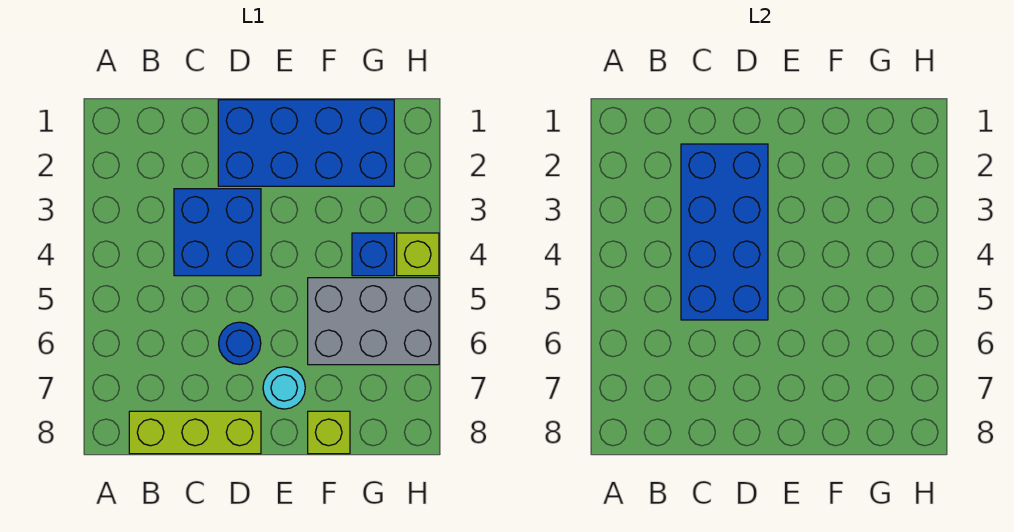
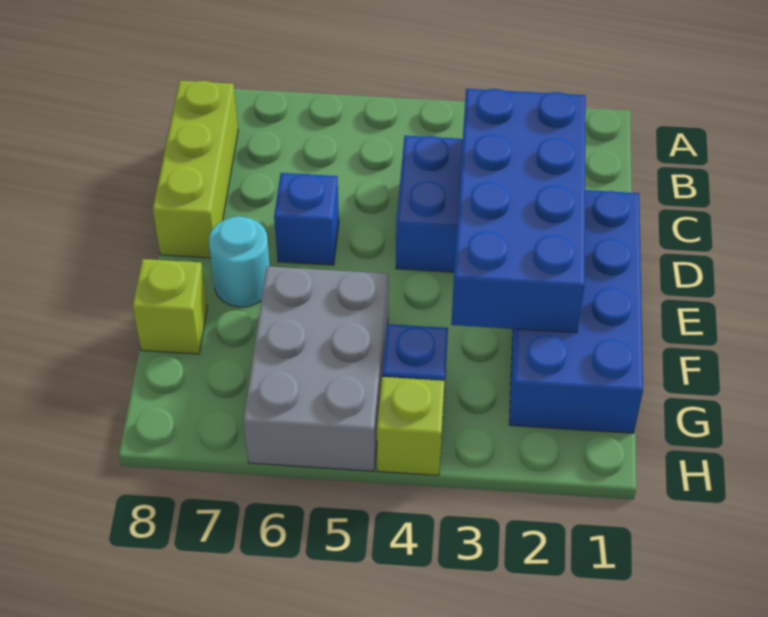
blue brick C2:D5 level 2 -> blue brick C2:F3 level 2
blue round brick D6 level 1 -> blue brick D6 level 1

